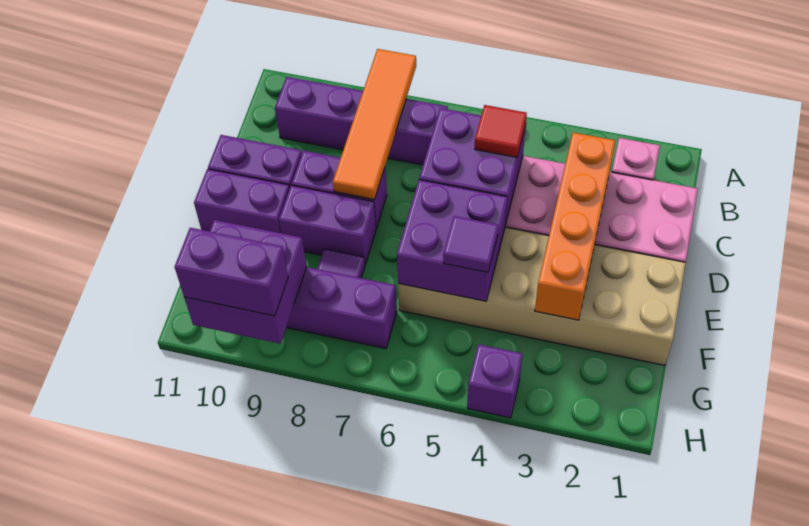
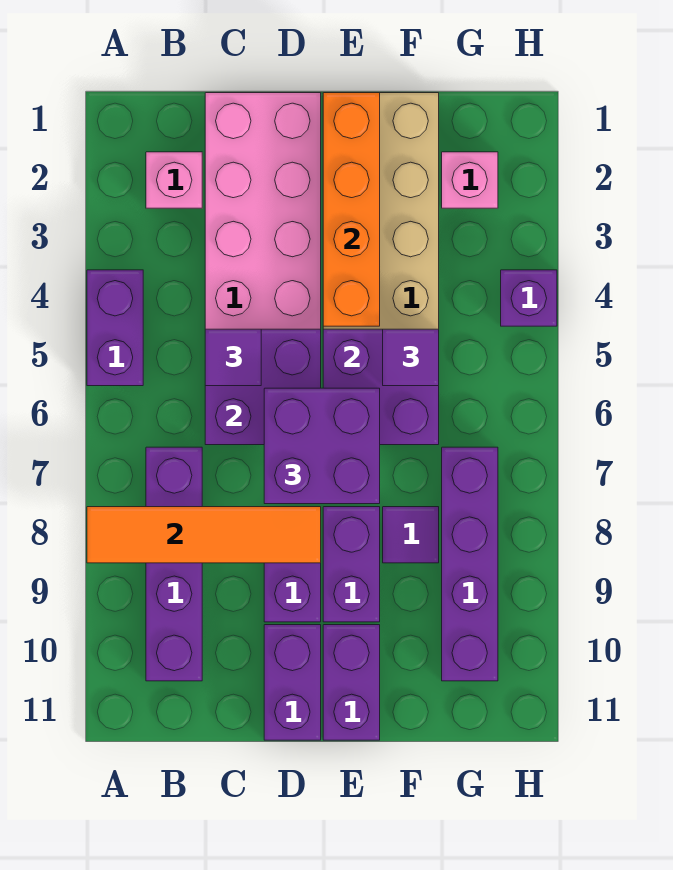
orange brick C3:F3 level 2 -> orange brick E1:E4 level 2
red tile C5 level 3 -> purple tile C5 level 3
none -> pink brick G2 level 1
purple brick G9:H10 level 2 -> purple brick D6:E7 level 3
purple brick H9:H10 level 3 -> purple brick A4:A5 level 1

